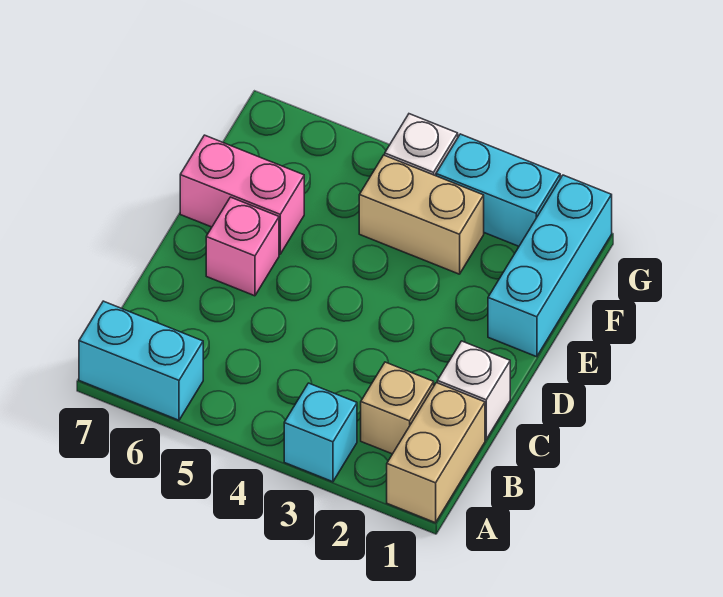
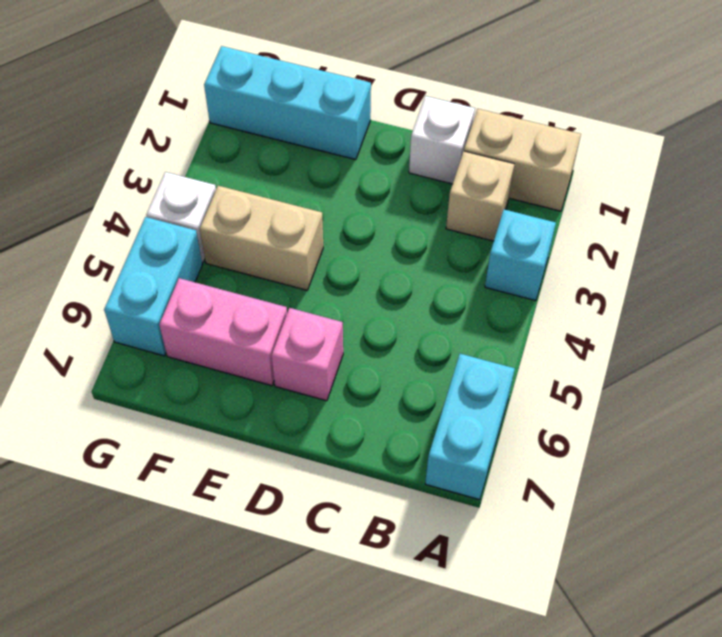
pink brick E6:E7 level 1 -> pink brick E6:F6 level 1
tan brick F3:F4 level 1 -> tan brick E4:F4 level 1
cyan brick G2:G3 level 1 -> cyan brick G5:G6 level 1

